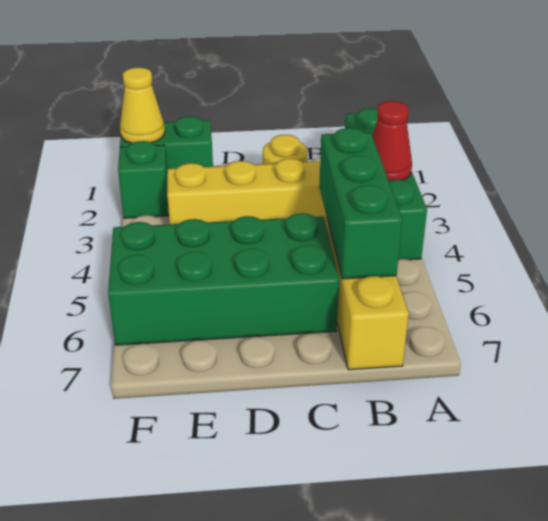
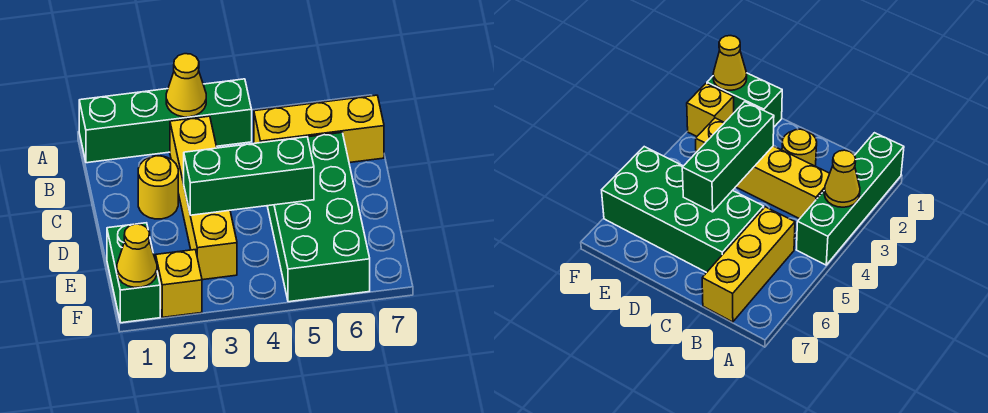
red cone A3 level 2 -> yellow cone A3 level 2
green brick B4:B6 level 2 -> green brick D3:D5 level 2
green brick F2 level 1 -> yellow brick F2 level 1

